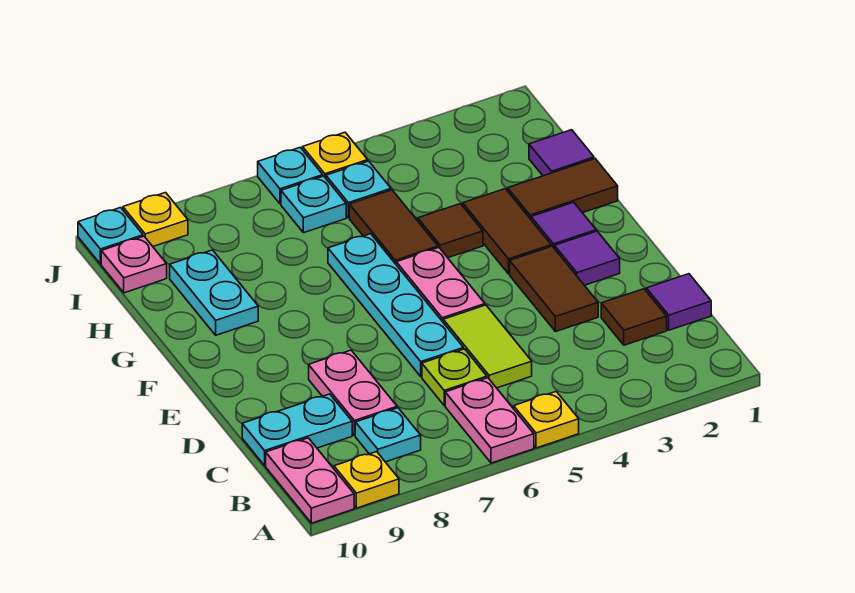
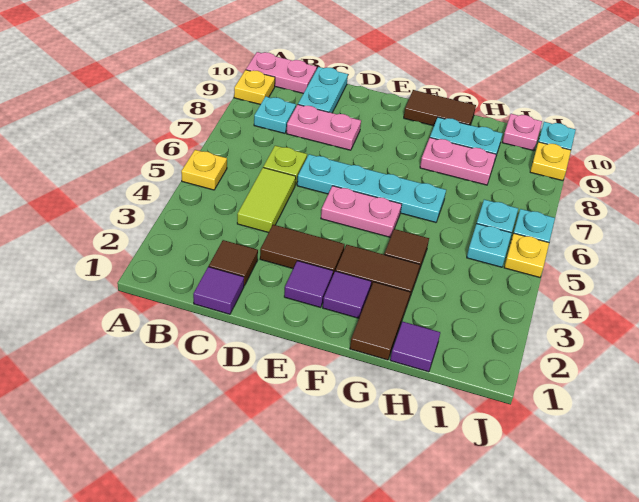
pink plate A6:B6 level 1 -> pink plate G8:H8 level 1
lime tile C5:D5 level 1 -> lime tile C4:C5 level 1
brown tile G5:H5 level 1 -> brown tile F10:G10 level 1

